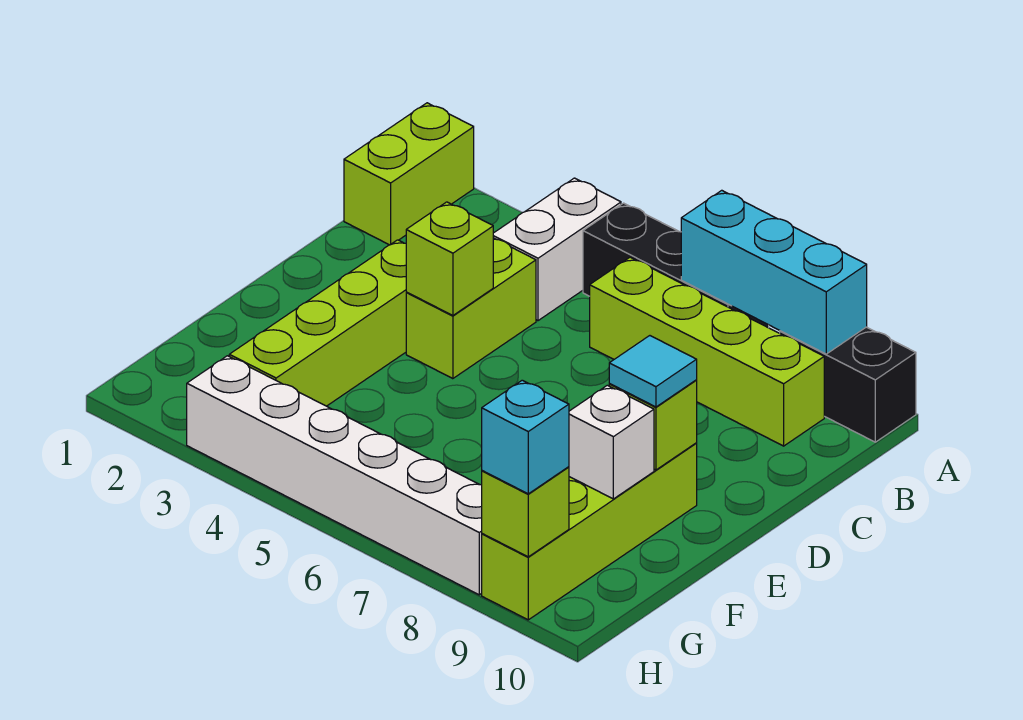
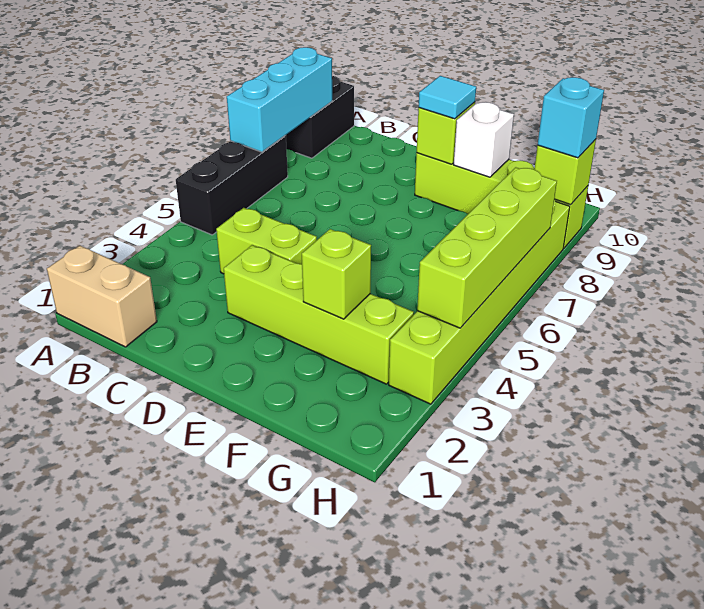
lime brick A1:B1 level 1 -> tan brick A1:B1 level 1
white brick A4:B4 level 1 -> none
lime brick B6:B9 level 1 -> lime brick H4:H7 level 2
lime brick D4 level 2 -> lime brick F3 level 2
white brick H3:H8 level 1 -> lime brick H3:H8 level 1

